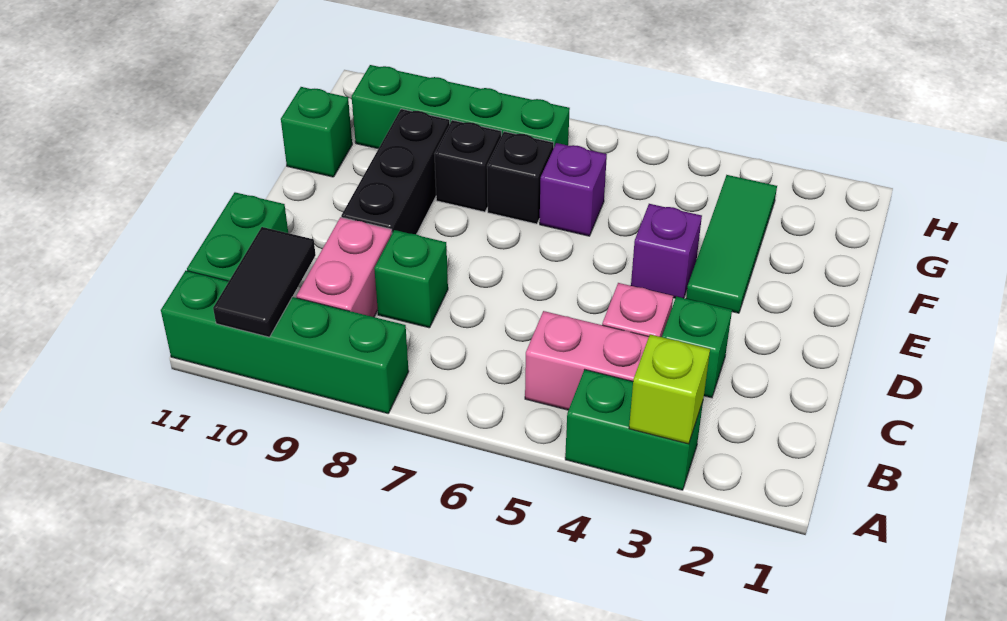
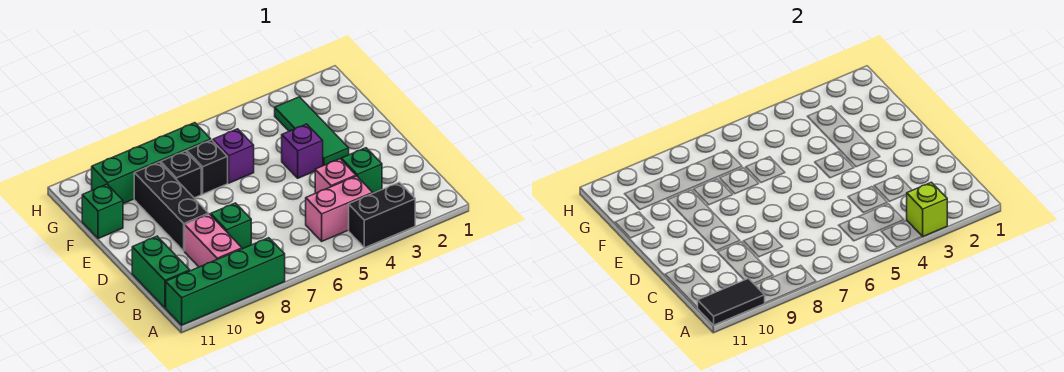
green brick A3:A4 level 1 -> black brick A3:A4 level 1
black tile A10:B10 level 2 -> black tile A10:A11 level 2

